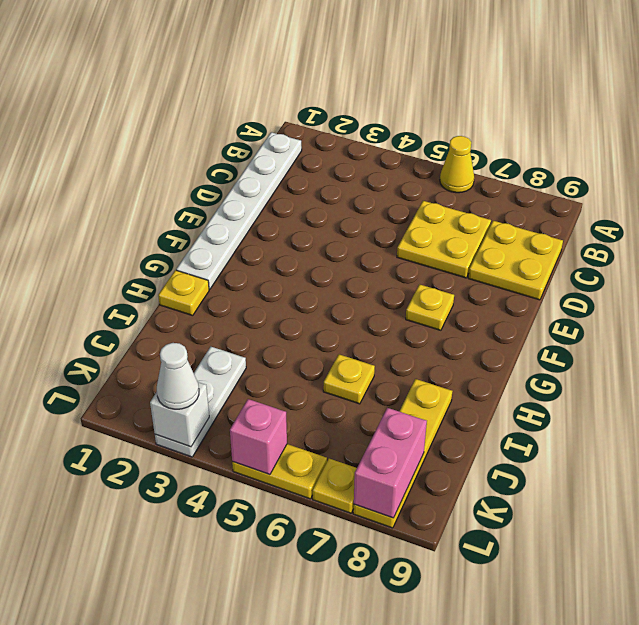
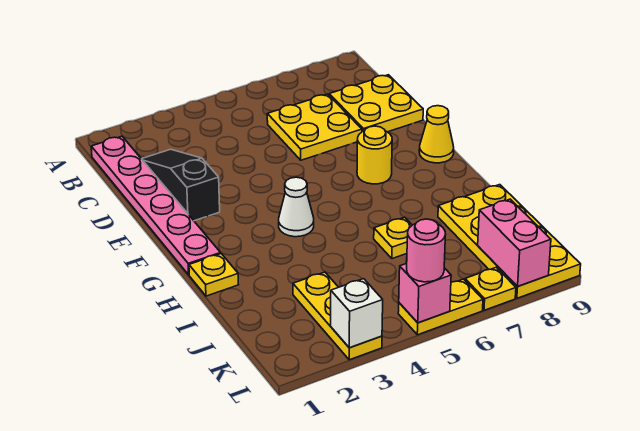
yellow cone A6 level 1 -> yellow cone F9 level 1
white plate B1:G1 level 1 -> pink plate B1:G1 level 1
none -> black slope C2:E2 level 1 top E
yellow plate F7 level 1 -> yellow round brick F7 level 1
yellow plate I8:L8 level 1 -> yellow plate I8:L9 level 1
white plate J3:L3 level 1 -> yellow plate J3:L3 level 1
white cone L3 level 3 -> white cone G4 level 1
none -> pink round brick L5 level 3

